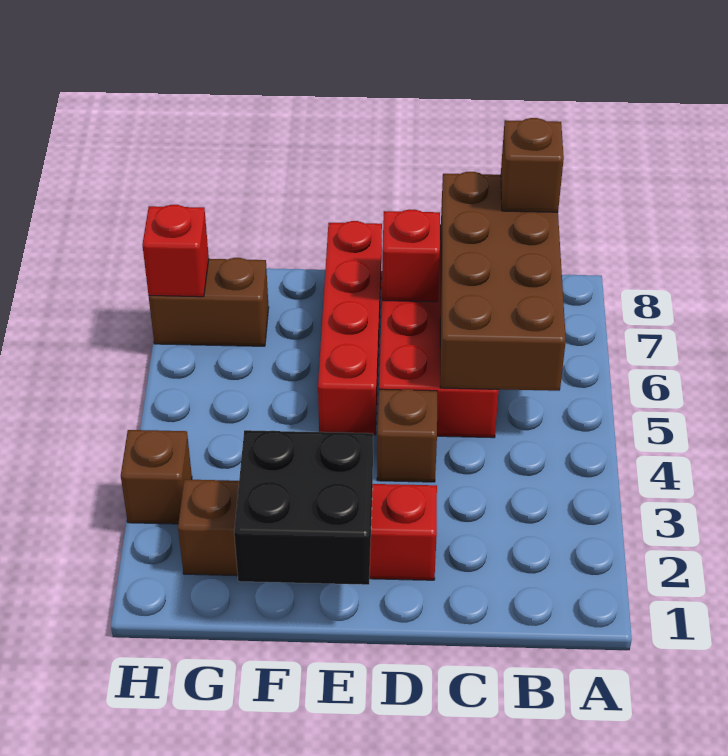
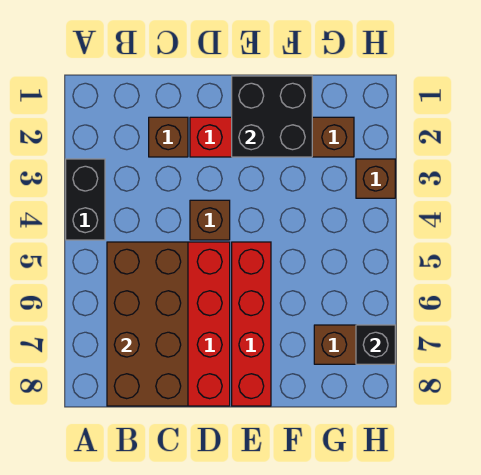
none -> black brick A3:A4 level 1
brown brick B8 level 3 -> brown brick C2 level 1
red brick D7 level 2 -> none
red brick H7 level 2 -> black brick H7 level 2

